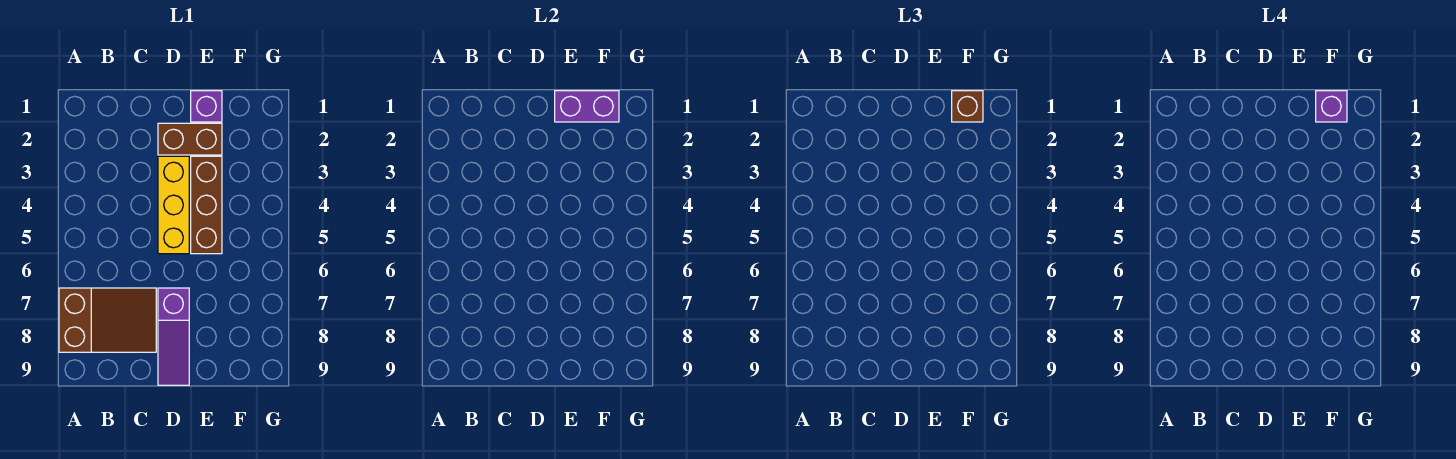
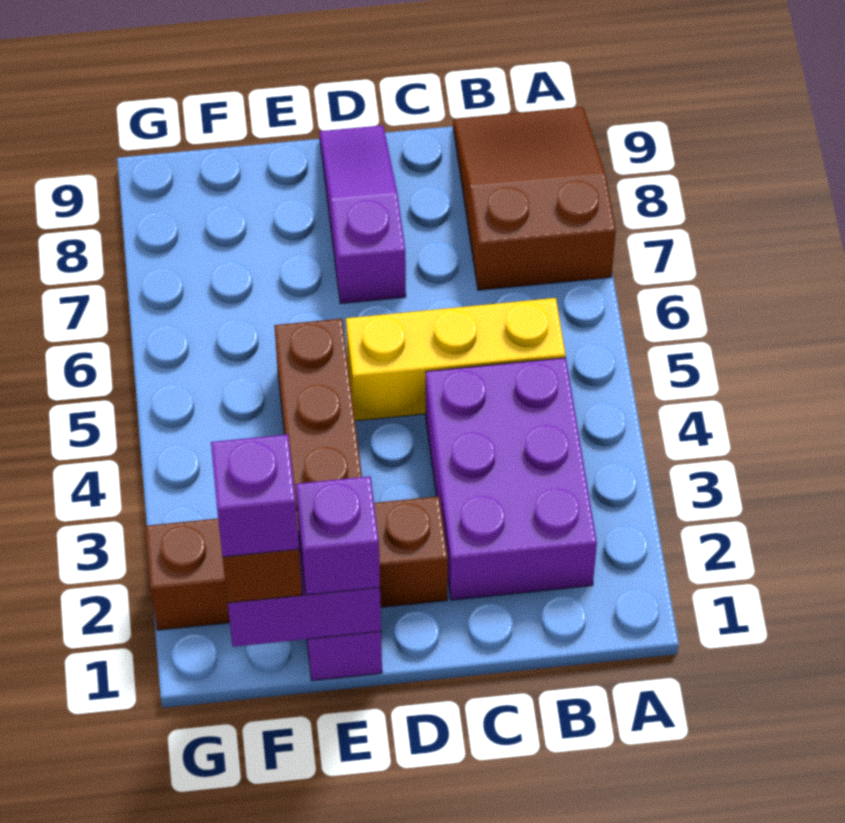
brown slope A7:C8 level 1 top A -> brown slope A7:B9 level 1 top 7
none -> purple brick B2:C4 level 1
brown brick D2:E2 level 1 -> brown brick D2:G2 level 1
yellow brick D3:D5 level 1 -> yellow brick B5:D5 level 1
none -> purple brick E1 level 3

